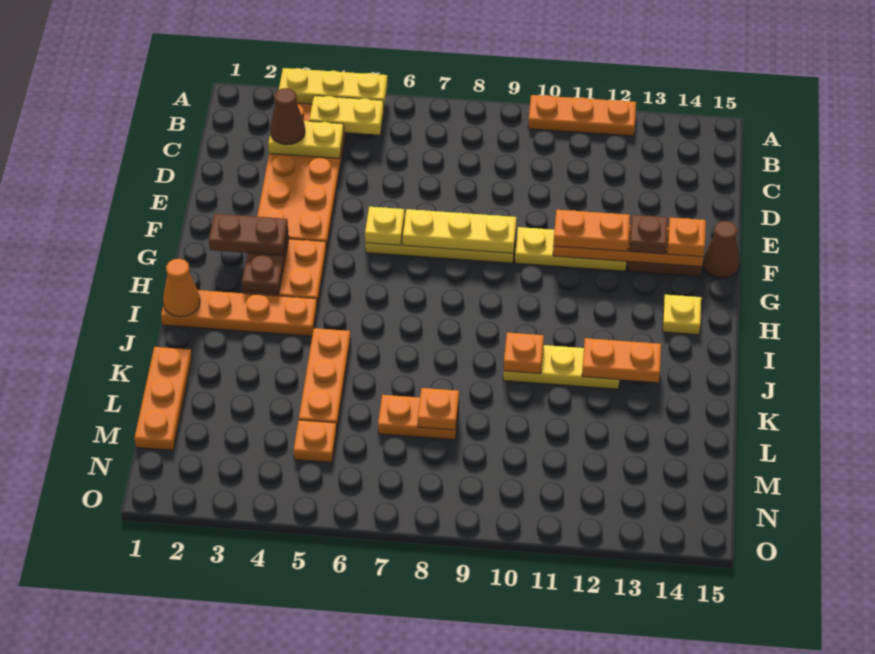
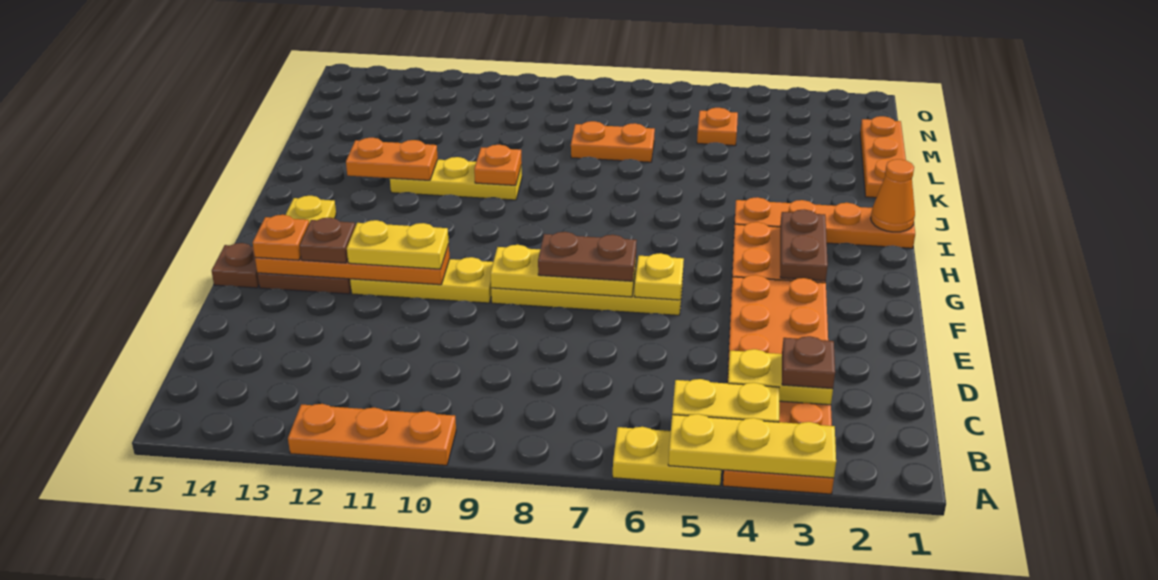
none -> yellow plate A5:A6 level 1
brown cone C3 level 3 -> brown plate C3 level 3
orange plate F11:F12 level 3 -> yellow plate F11:F12 level 3
brown cone F15 level 1 -> brown plate F15 level 1
brown plate G2:G3 level 3 -> brown plate F7:F8 level 3
orange plate J5:L5 level 1 -> none
orange plate L8 level 2 -> none

